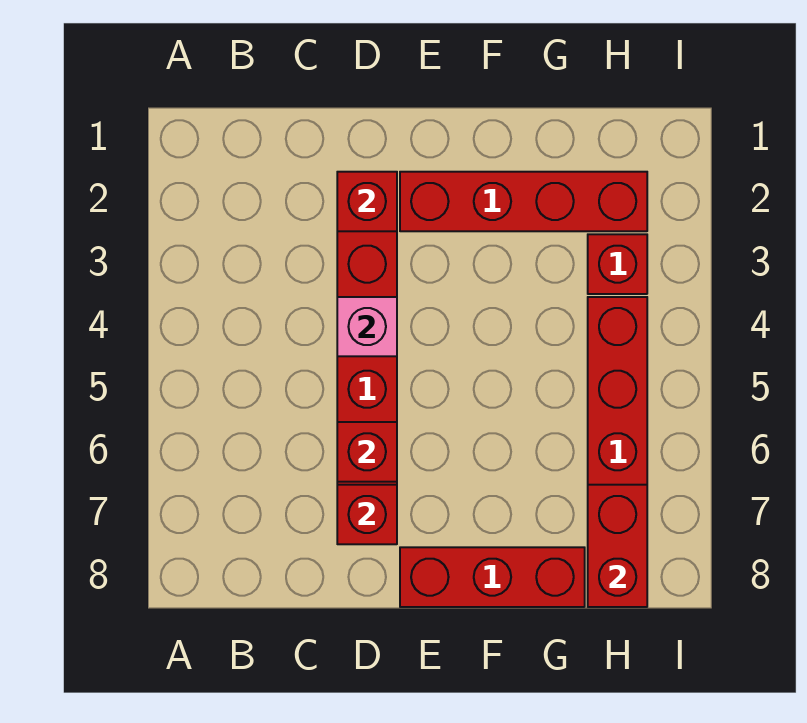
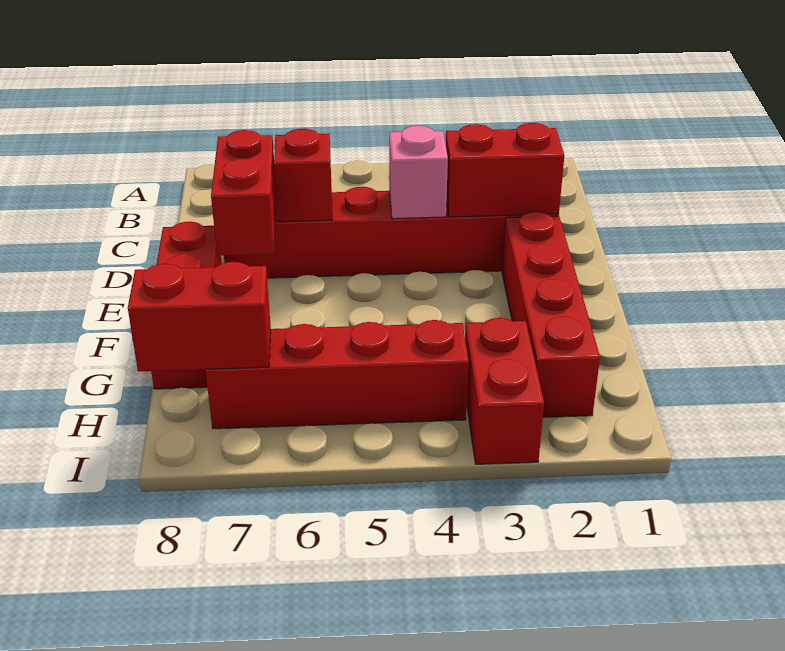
red brick D2 level 2 -> red brick D2:D3 level 2
red brick D7 level 2 -> red brick D7:E7 level 2
red brick H3 level 1 -> red brick H3:I3 level 1

